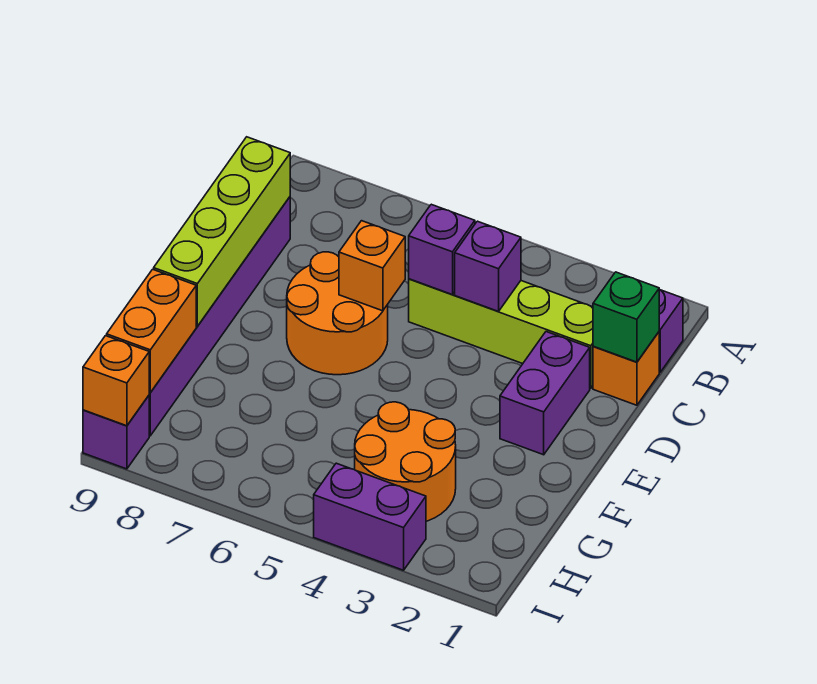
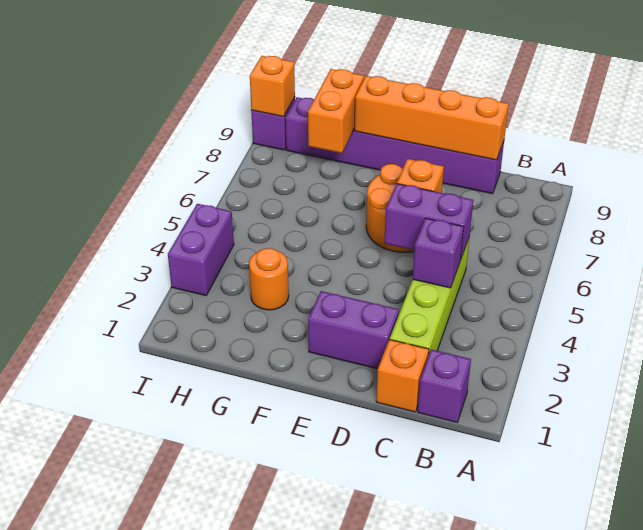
green brick C1 level 2 -> none
purple brick C5 level 2 -> purple brick C5:D5 level 2
lime brick C9:F9 level 2 -> orange brick C9:F9 level 2
orange round brick G3:H4 level 1 -> orange round brick G3 level 1
orange brick G9:H9 level 2 -> orange brick G8:G9 level 2

